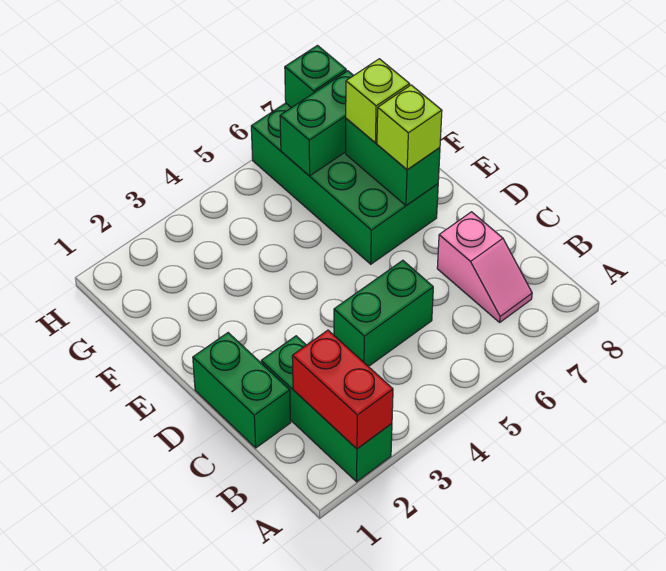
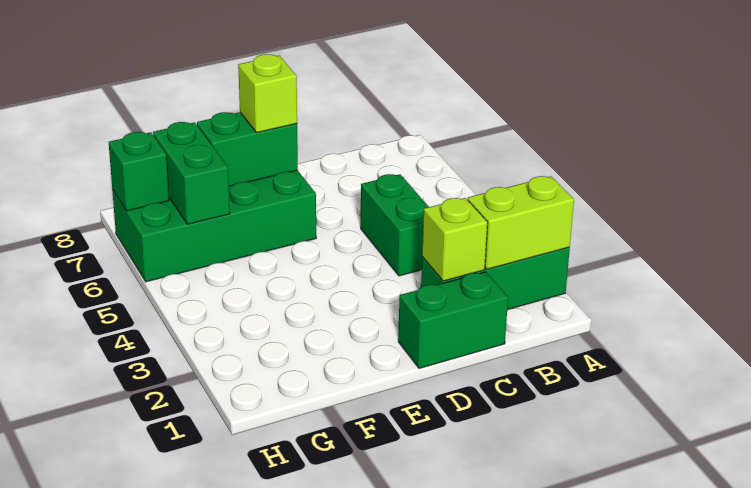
red brick A2:B2 level 2 -> lime brick A2:B2 level 2
pink slope B7:C7 level 1 top C -> none
lime brick F7 level 3 -> lime brick C2 level 2

